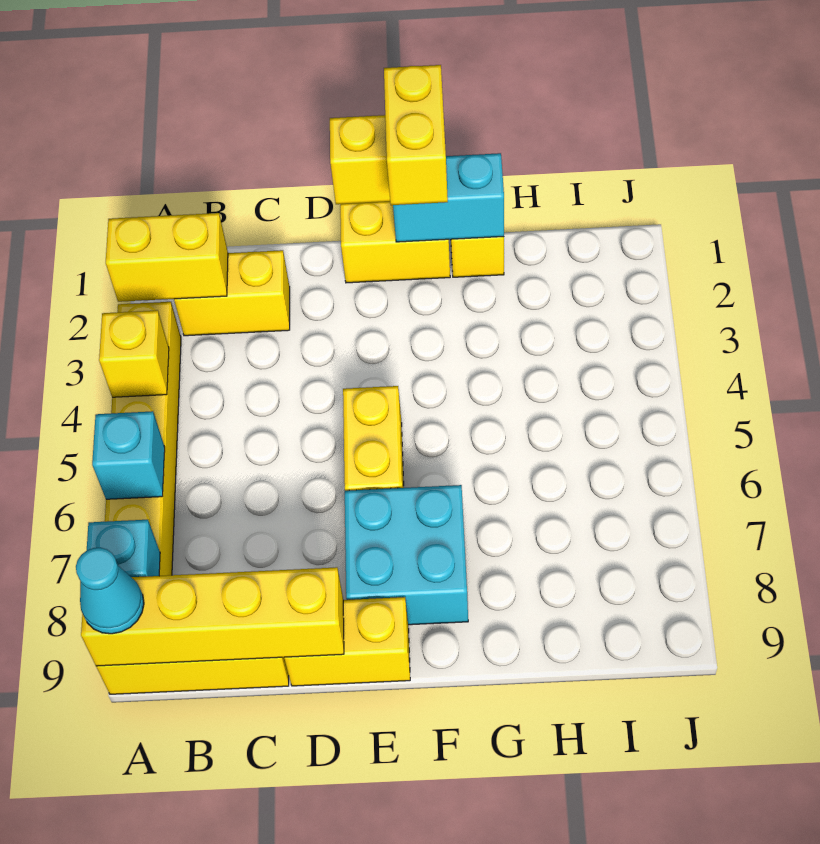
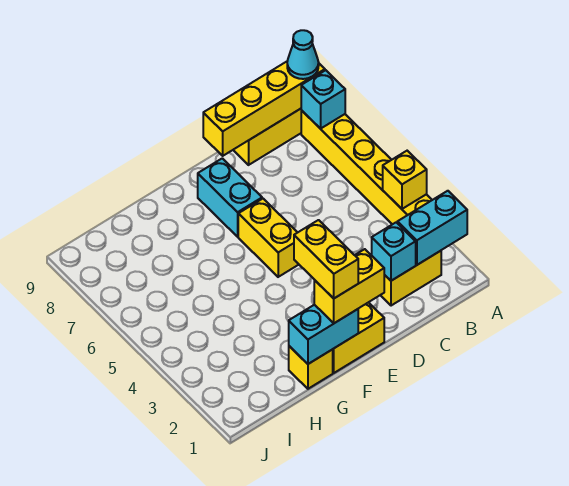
yellow brick A2:B2 level 2 -> cyan brick A2:B2 level 2
cyan brick A6 level 2 -> cyan brick C2 level 2
yellow brick D9:E9 level 1 -> none
cyan brick E7:F8 level 1 -> cyan brick E7:E8 level 1

